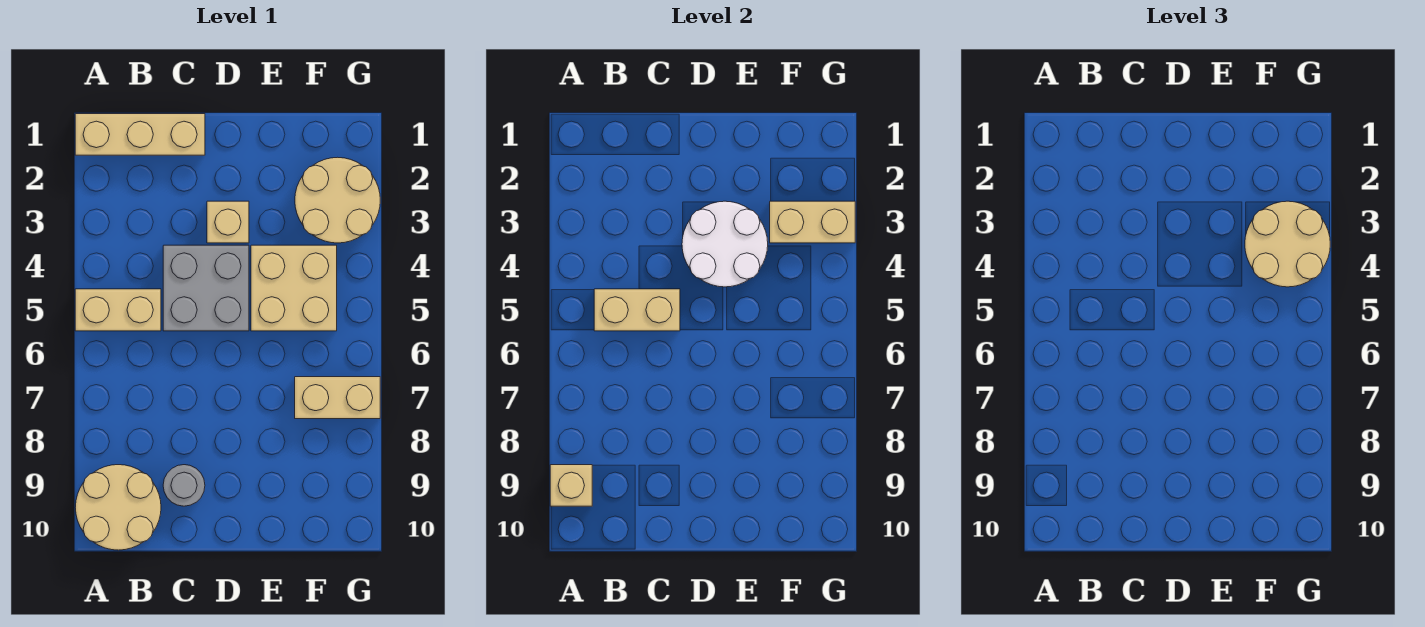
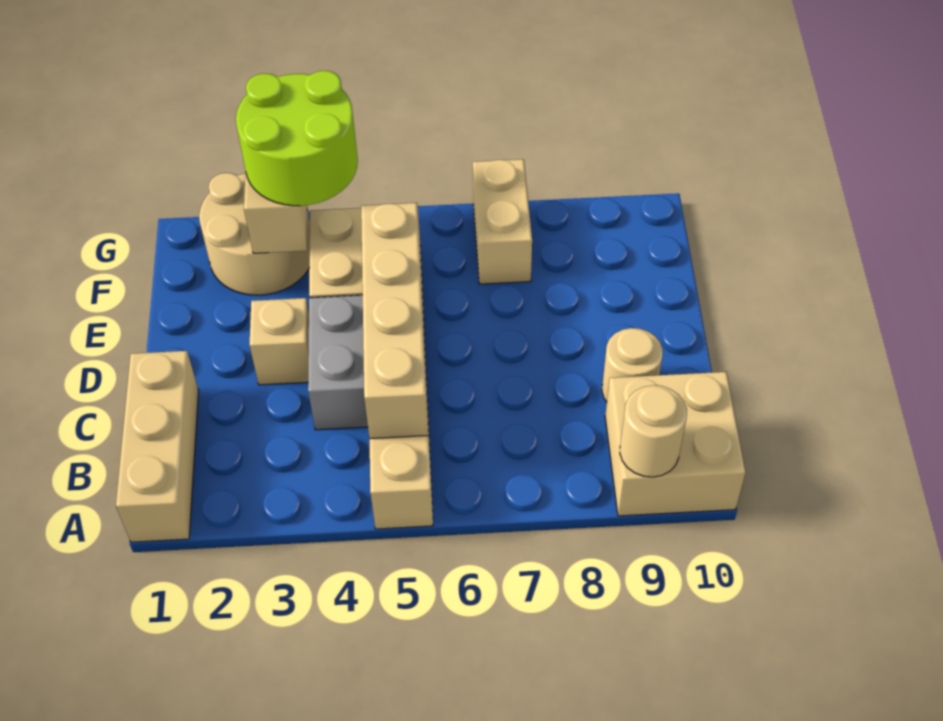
tan round brick A9:B10 level 1 -> tan brick A9:B10 level 1
tan brick A9 level 2 -> tan round brick A9 level 2
tan brick B5:C5 level 2 -> tan brick B5:E5 level 2
grey round brick C9 level 1 -> tan round brick C9 level 1
white round brick D3:E4 level 2 -> none
tan round brick F3:G4 level 3 -> lime round brick F3:G4 level 3

